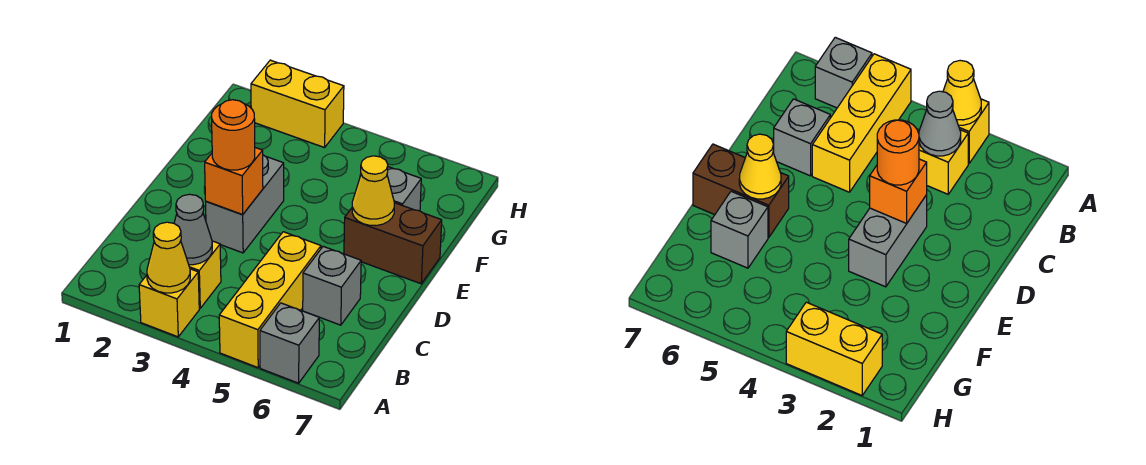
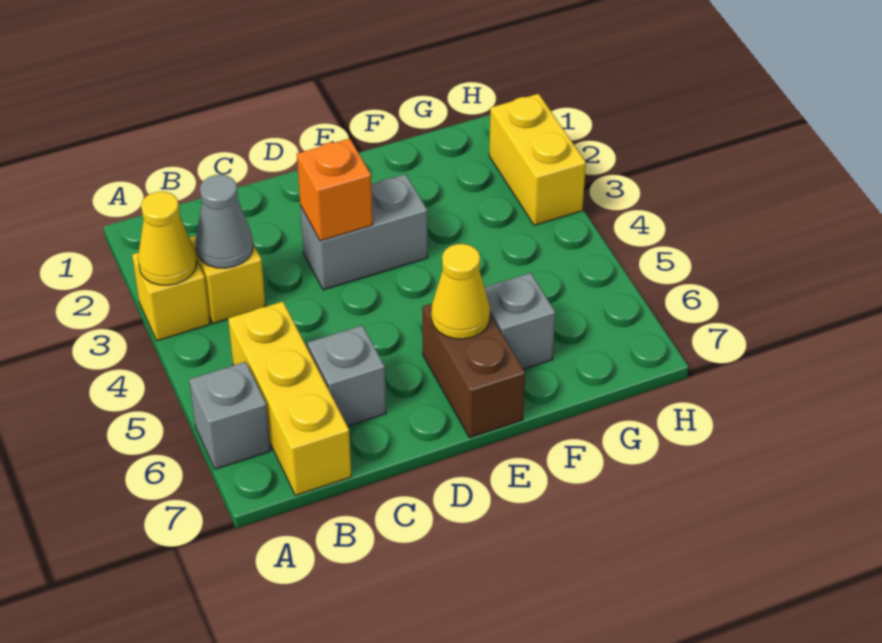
yellow brick A5:C5 level 1 -> yellow brick B5:B7 level 1
orange round brick D3 level 3 -> none

